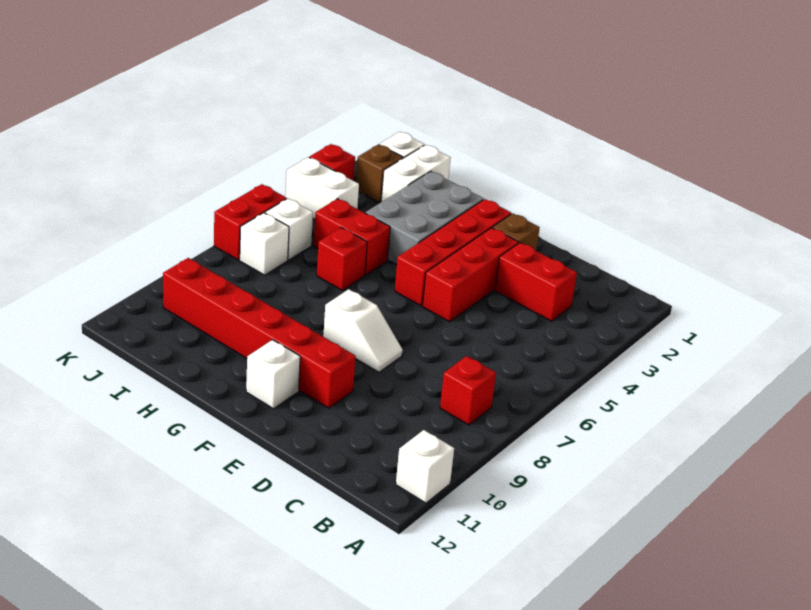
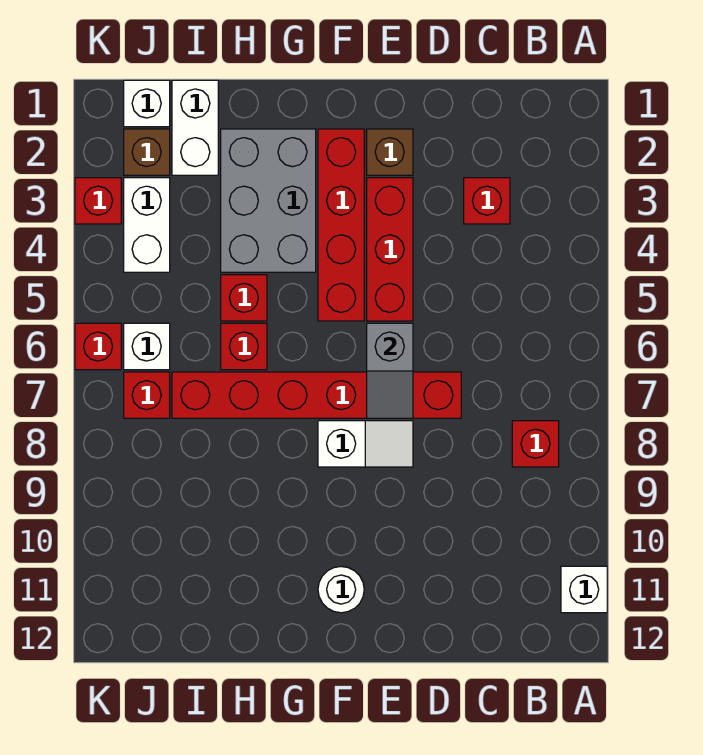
red brick C3:D3 level 1 -> red brick C3 level 1
none -> grey slope E6:E7 level 2 top 6
red brick E10:J10 level 1 -> red brick D7:I7 level 1
white brick F11 level 1 -> white round brick F11 level 1
red brick H5:I5 level 1 -> red brick H5 level 1
white brick J4:K4 level 1 -> white brick J3:J4 level 1
white brick J7 level 1 -> red brick J7 level 1
red brick K6:K7 level 1 -> red brick K6 level 1

